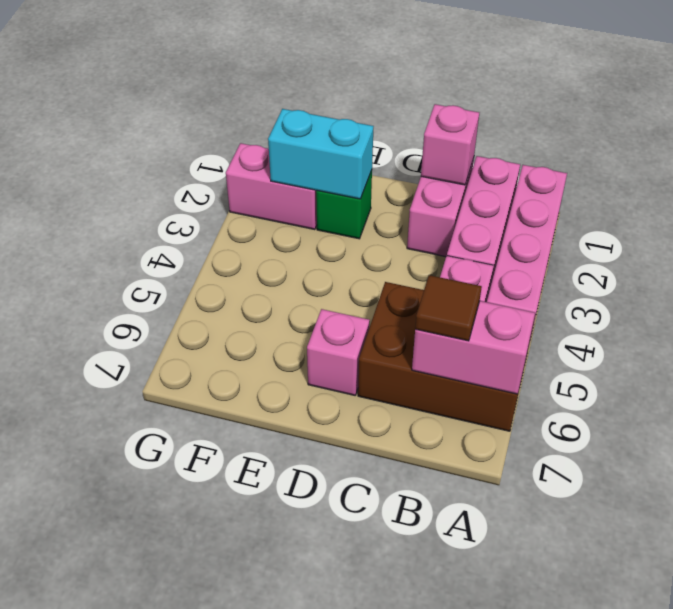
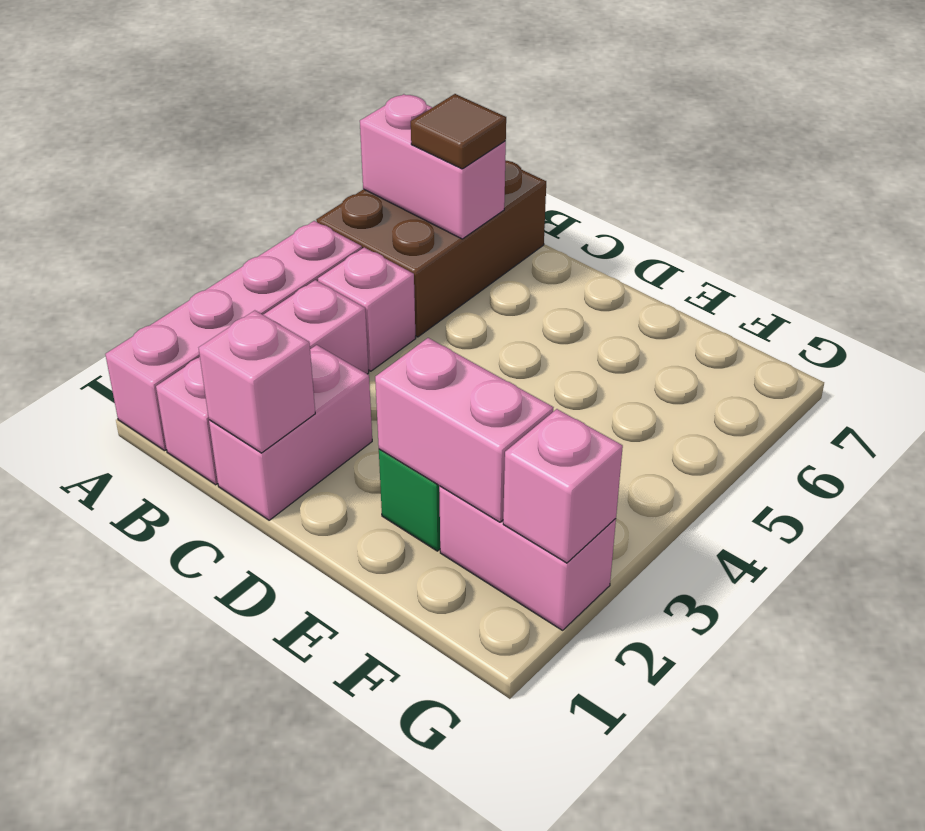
brown brick A5:C6 level 1 -> brown brick A5:B7 level 1
pink brick D6 level 1 -> pink brick G2 level 2
cyan brick E2:F2 level 2 -> pink brick E2:F2 level 2

